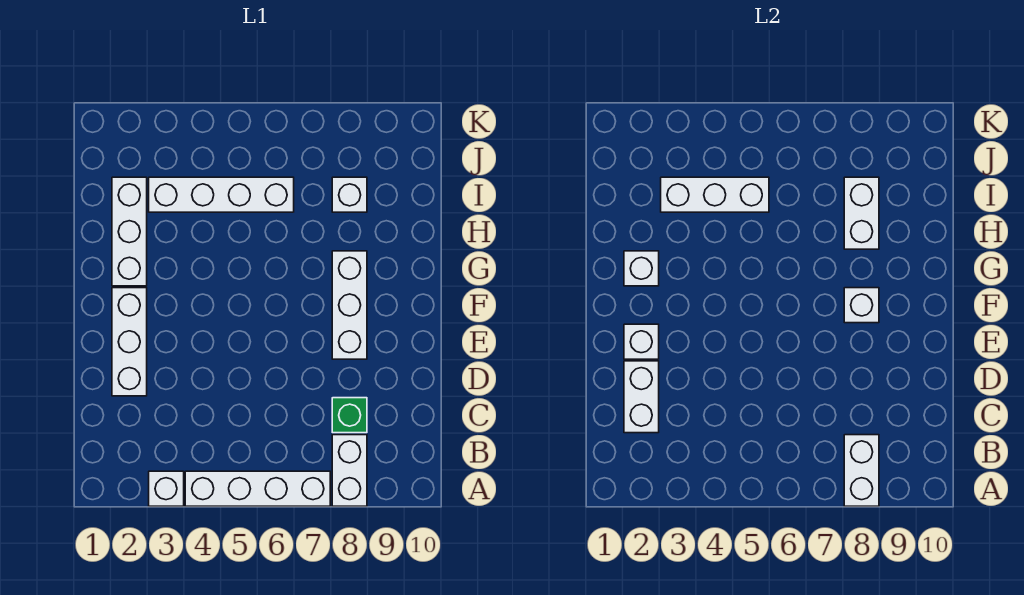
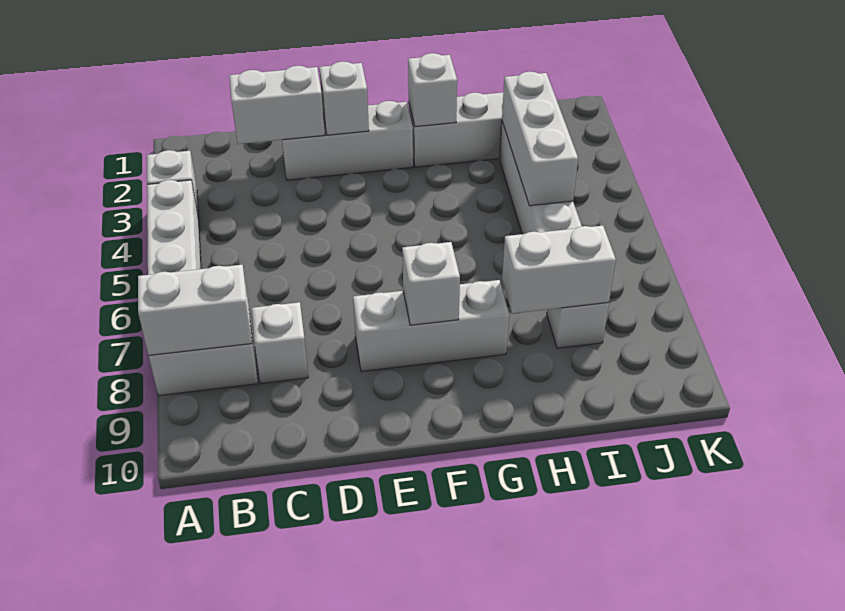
green brick C8 level 1 -> white brick C8 level 1

